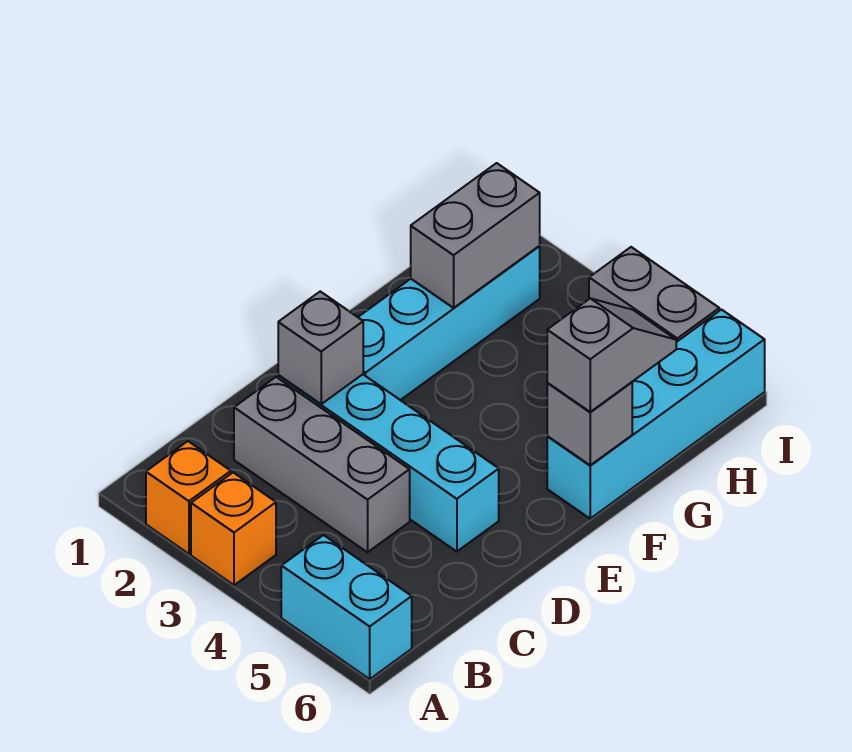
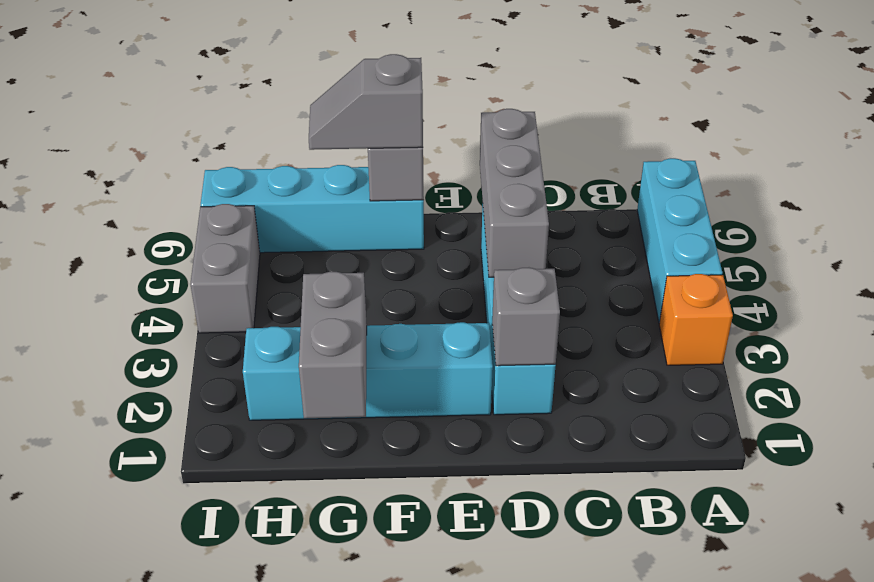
orange brick A2 level 1 -> none
cyan brick A5:A6 level 1 -> cyan brick A4:A6 level 1
grey brick C2:C4 level 1 -> grey brick D4:D6 level 2
grey brick G2:H2 level 2 -> grey brick G1:G2 level 2

